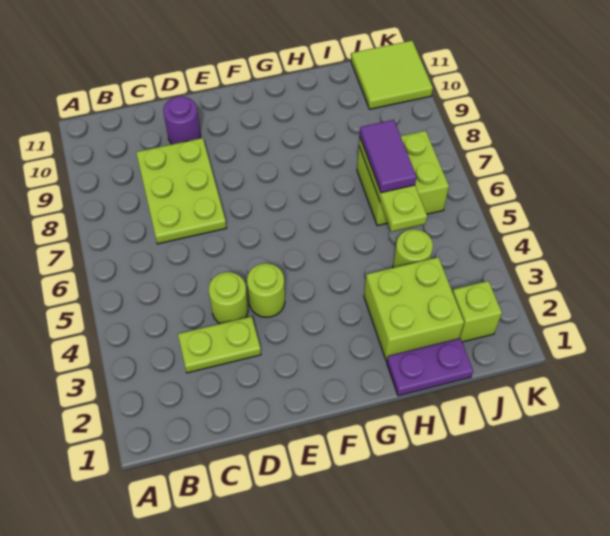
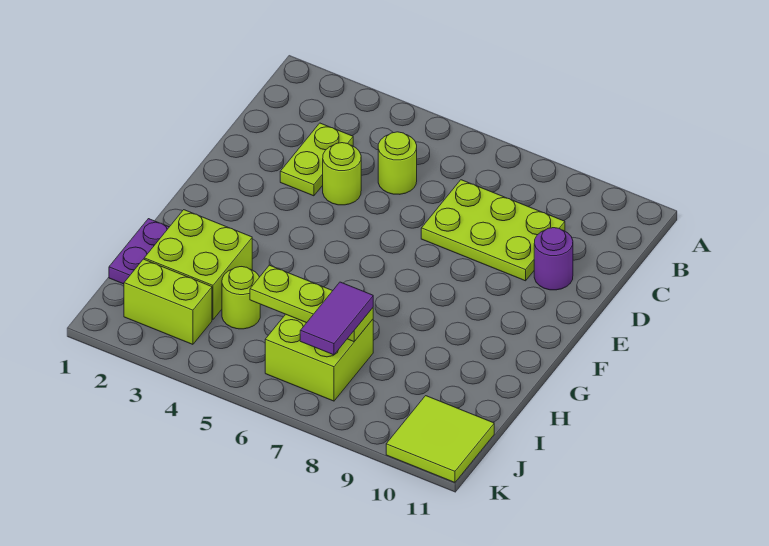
lime round brick E4 level 1 -> lime round brick C5 level 1
purple tile I6:I7 level 3 -> purple tile I7:J7 level 3
lime brick J2 level 1 -> lime brick J2:J3 level 1

